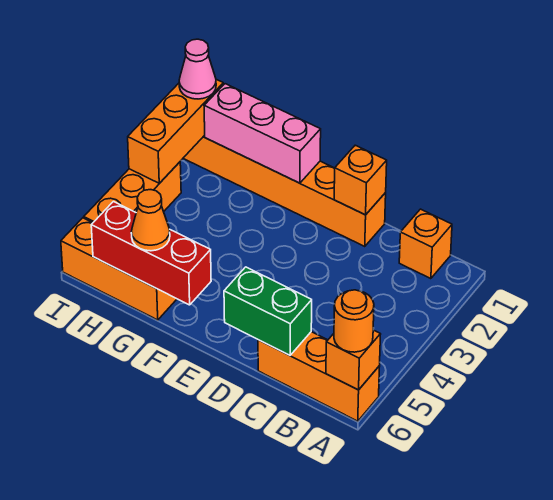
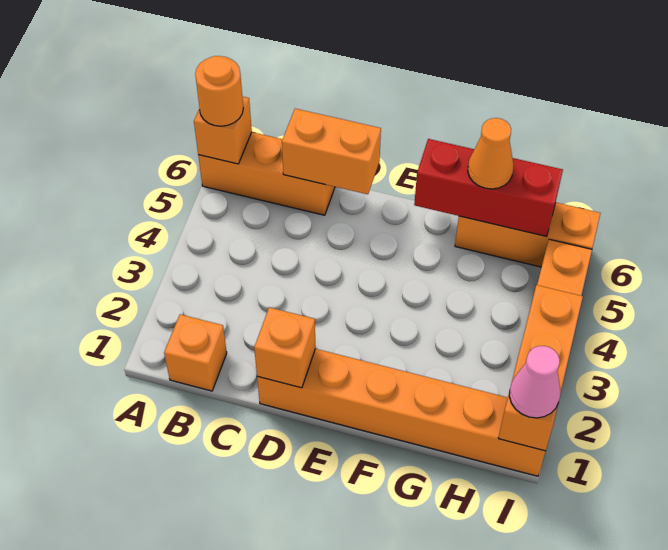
green brick C6:D6 level 2 -> orange brick C6:D6 level 2
pink brick F1:H1 level 2 -> none

